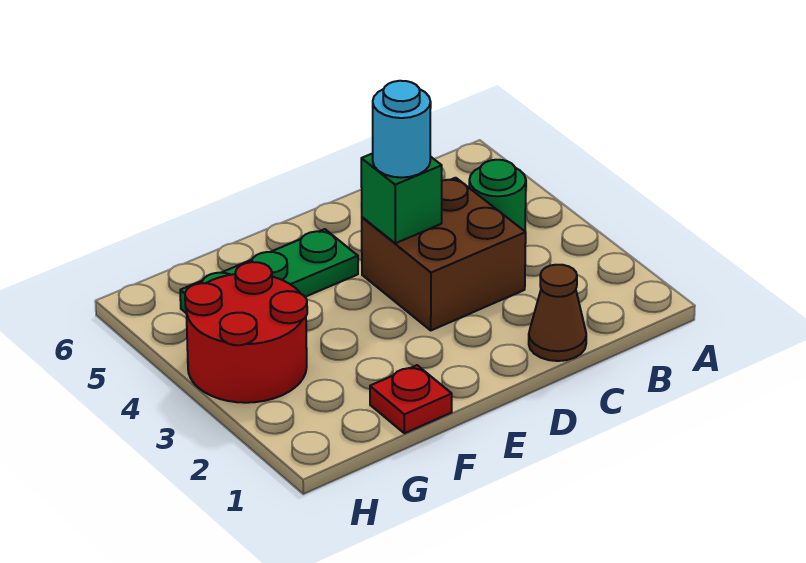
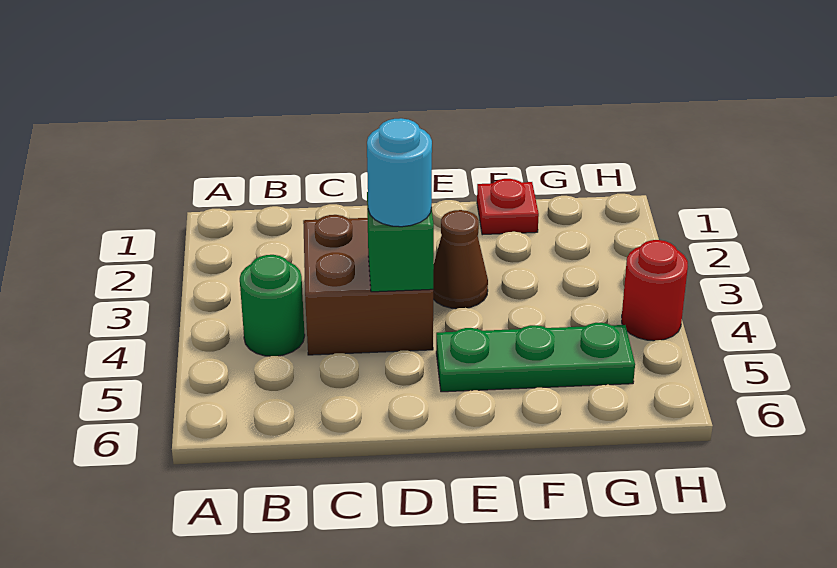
brown cone C1 level 1 -> brown cone E3 level 1
red round brick G3:H4 level 1 -> red round brick H4 level 1

